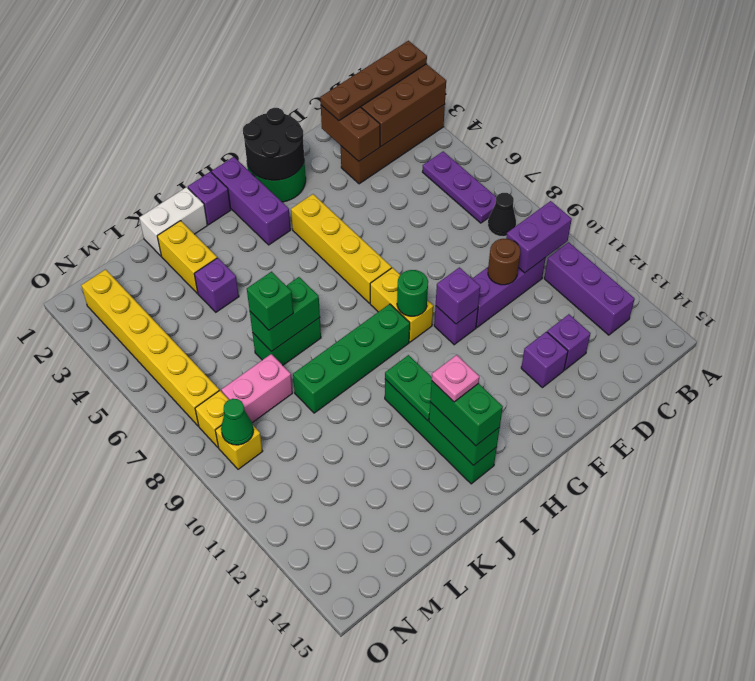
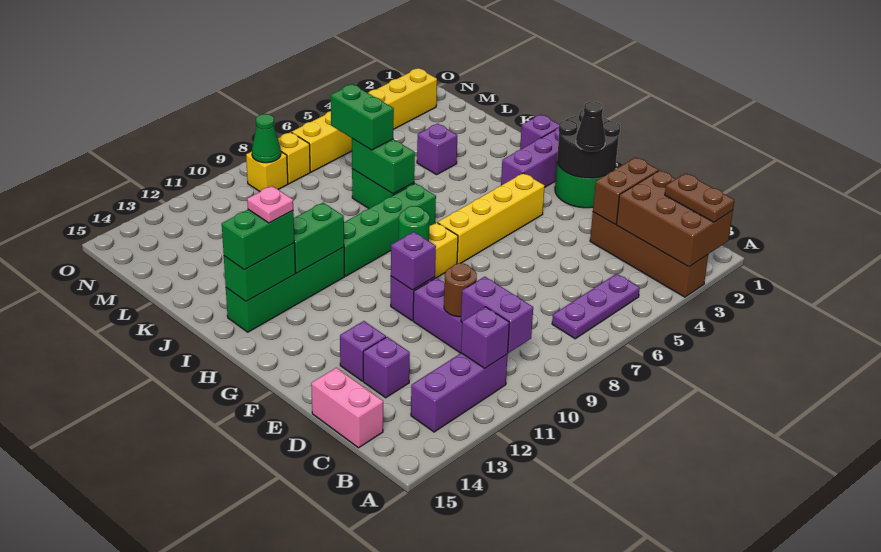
brown plate A2:D2 level 3 -> brown plate A2:B2 level 3
black cone B8 level 1 -> black cone F2 level 3
none -> purple brick B11 level 2
green brick H9:K9 level 1 -> green brick I7:I10 level 1
green plate I11:I12 level 2 -> green brick I11:I12 level 2
white brick J1:K1 level 1 -> none
yellow brick K2:K3 level 1 -> none
green brick K7 level 3 -> green brick K7:L7 level 3
pink brick L8:M8 level 1 -> pink brick C15:D15 level 1

